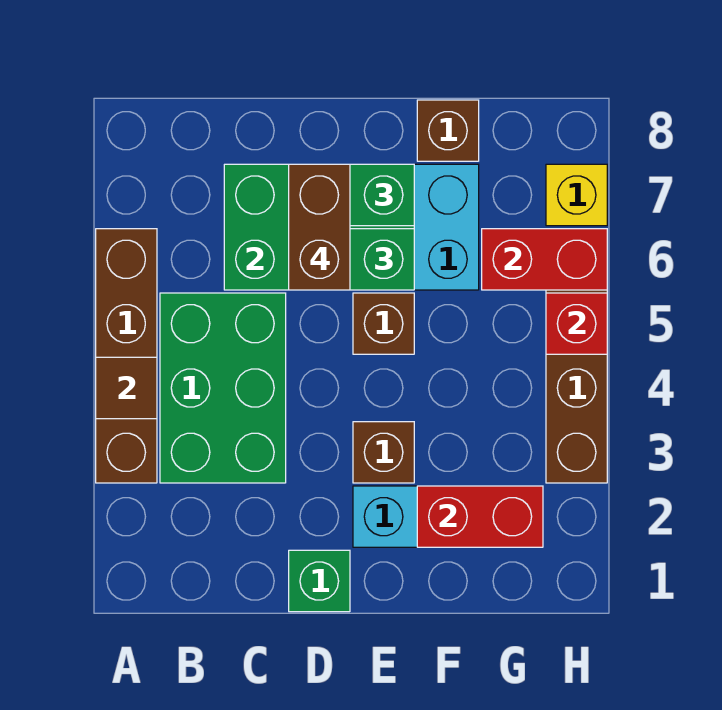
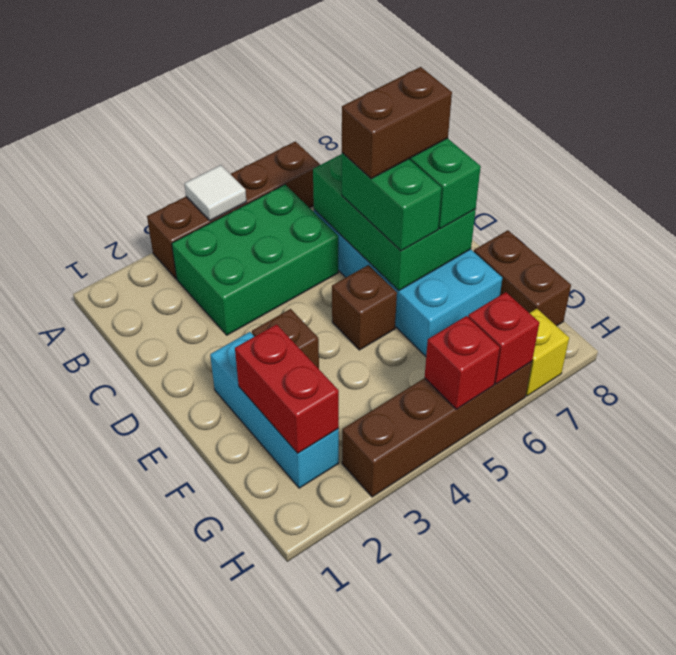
brown tile A4 level 2 -> white tile A4 level 2
green brick D1 level 1 -> none
brown brick F8 level 1 -> brown brick F8:G8 level 1
red brick G6:H6 level 2 -> red brick H6 level 2

